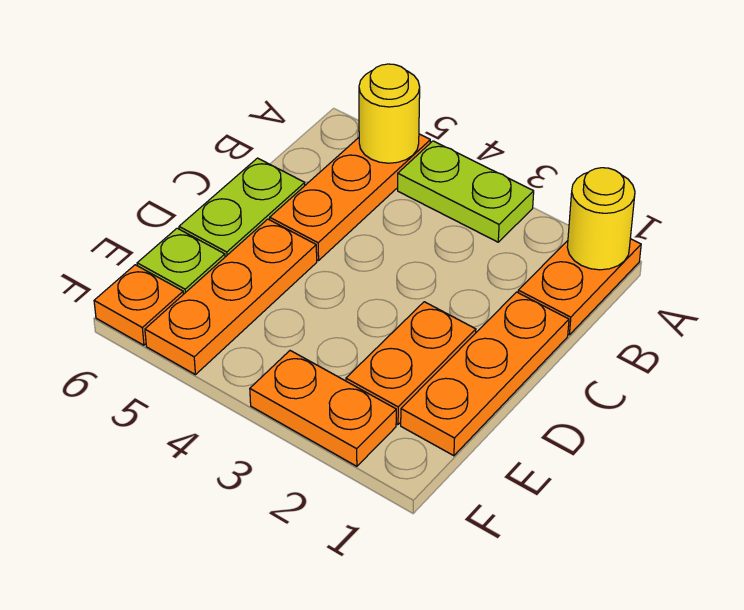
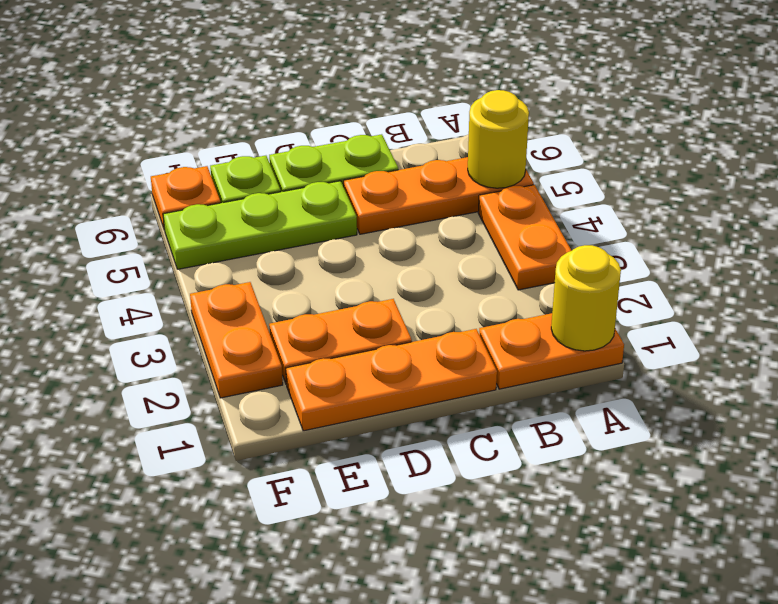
lime plate A3:A4 level 1 -> orange plate A3:A4 level 1
orange plate D5:F5 level 1 -> lime plate D5:F5 level 1

